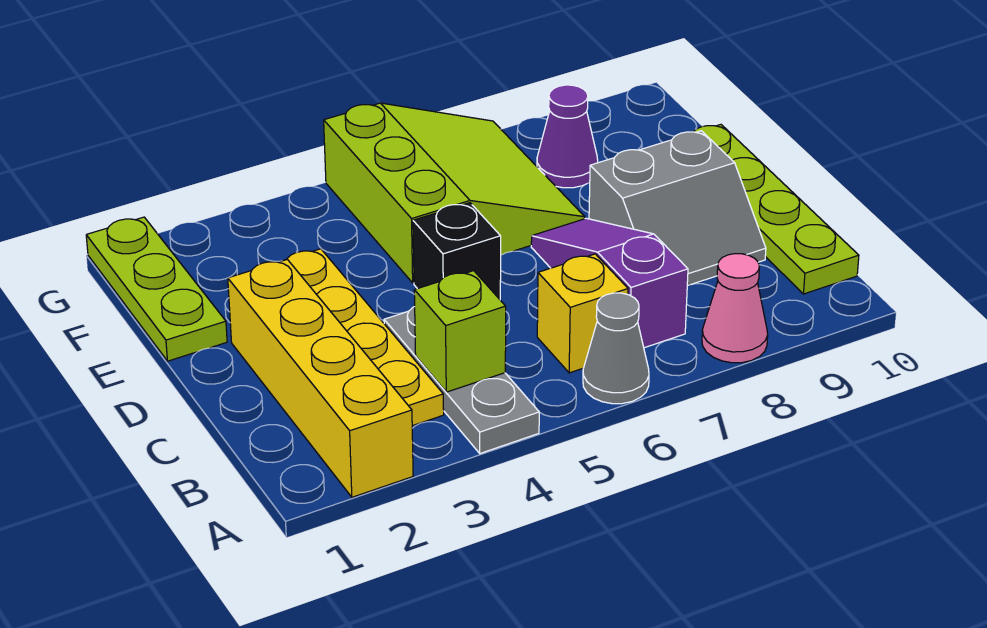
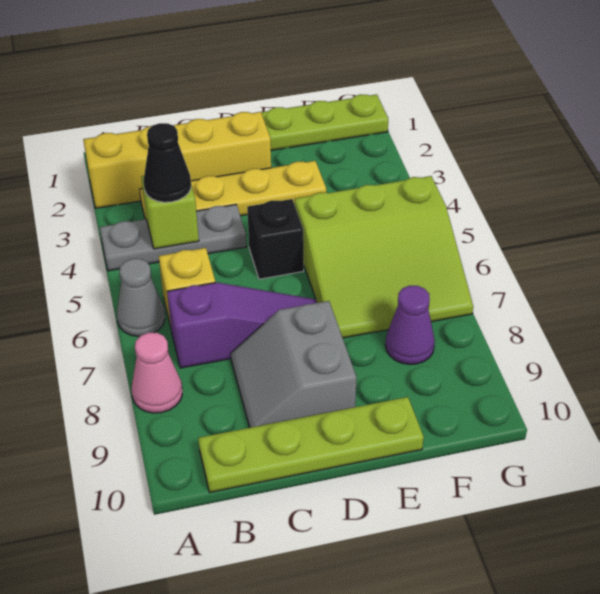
none -> black cone B4 level 3

